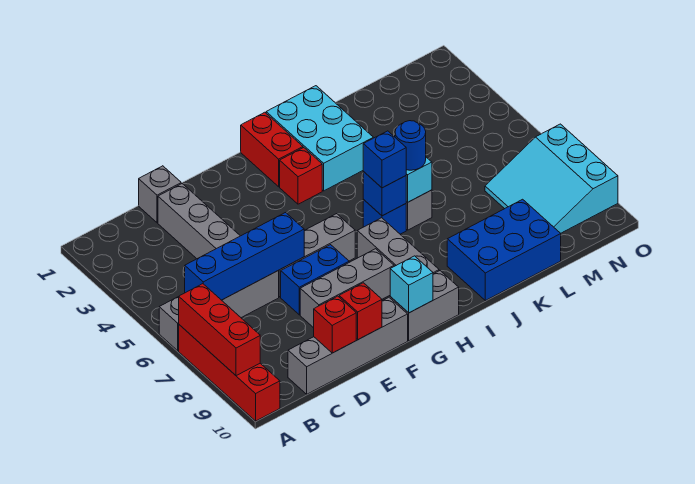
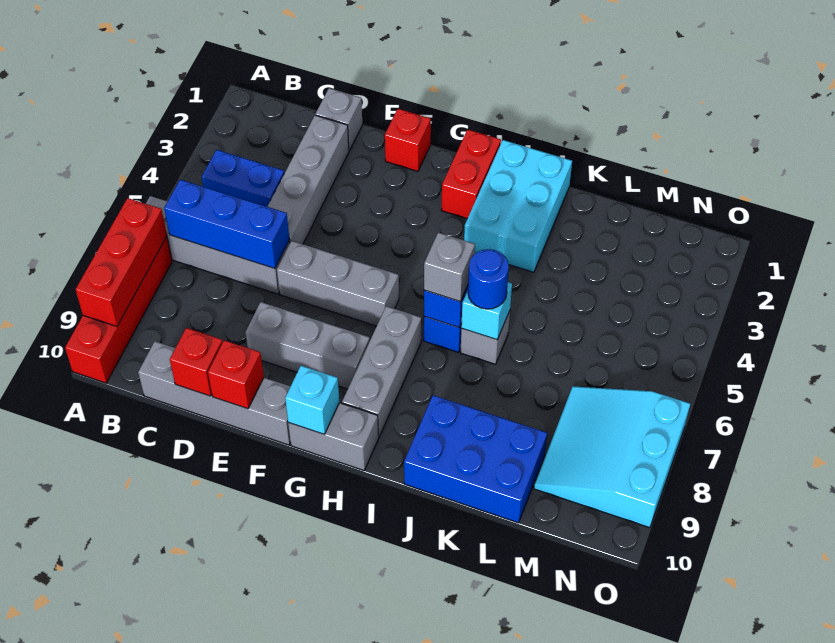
blue brick B6:E6 level 2 -> blue brick B6:D6 level 2
blue brick E7:F7 level 1 -> blue brick B4:C4 level 1
red brick H3 level 1 -> red brick F1 level 1
blue brick I6 level 3 -> grey brick I6 level 3

